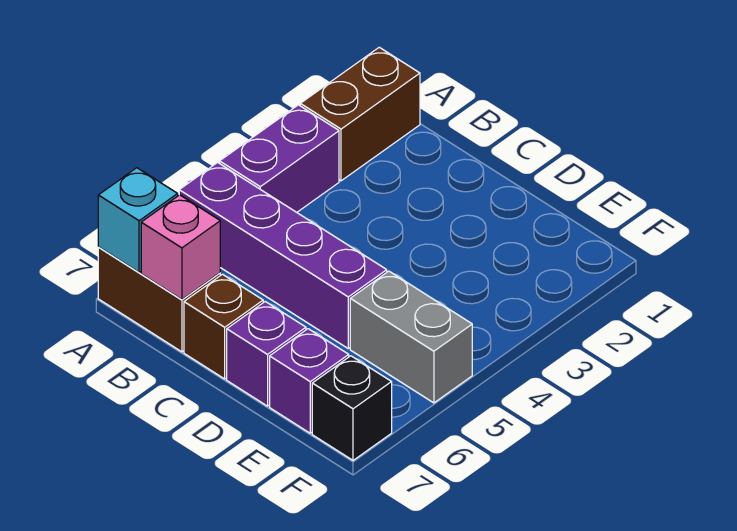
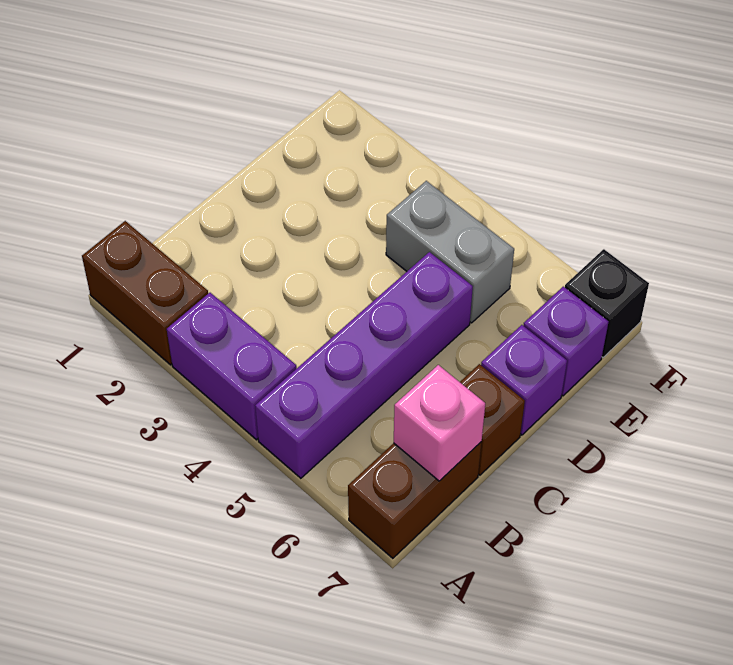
cyan brick A7 level 2 -> none
grey brick E5:F5 level 1 -> grey brick E4:E5 level 1

